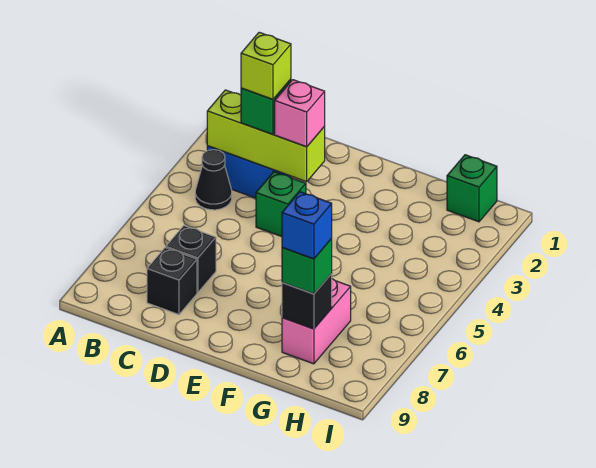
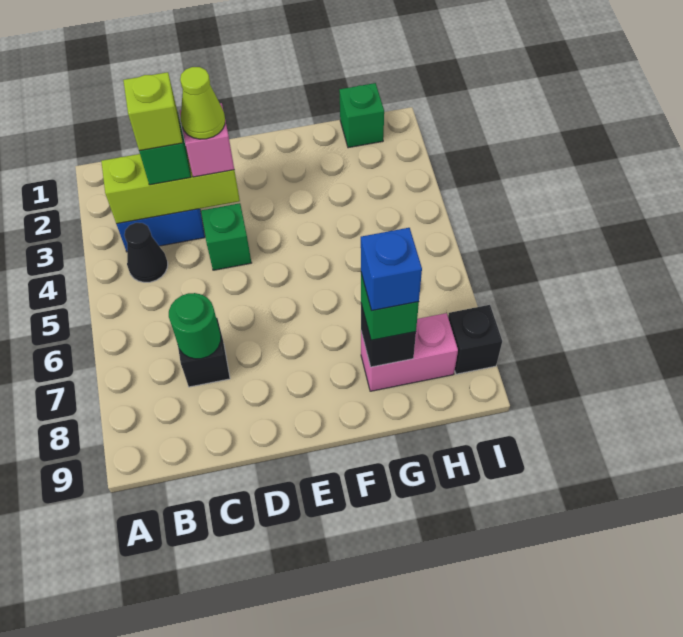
none -> green round brick C7 level 2
black brick C8 level 1 -> black brick I8 level 1
none -> lime cone D3 level 4
pink brick G7:G8 level 1 -> pink brick G8:H8 level 1

